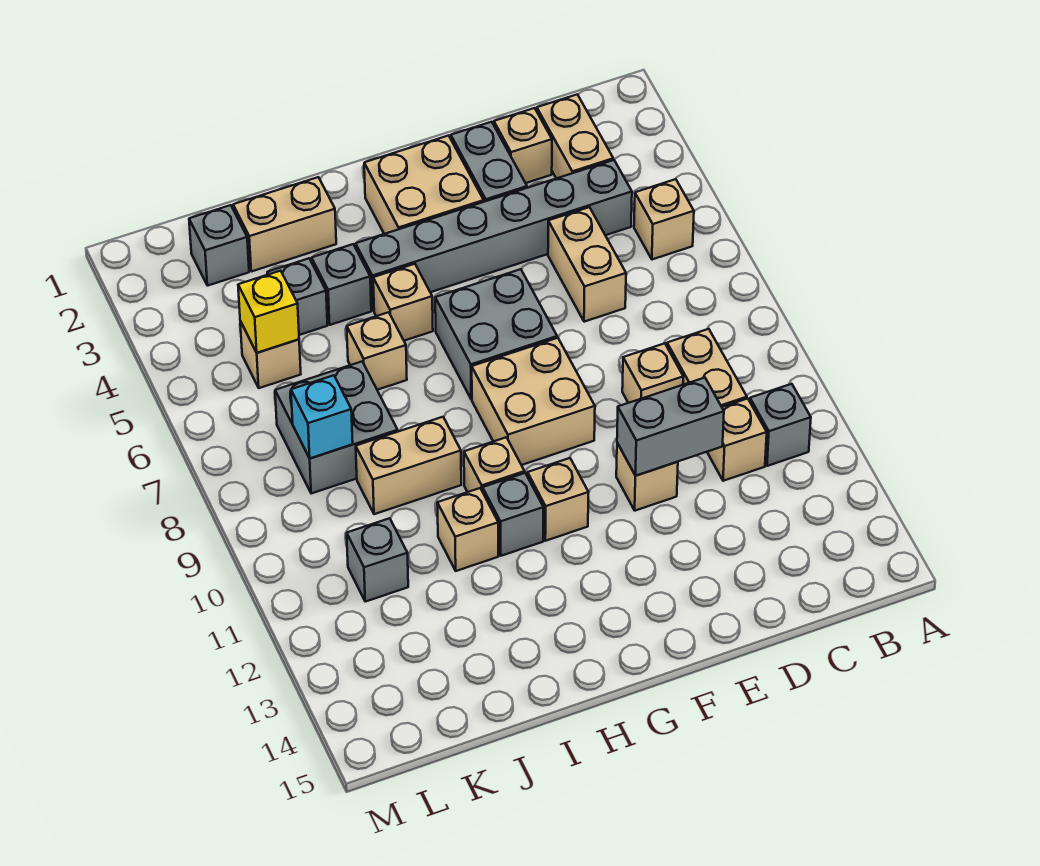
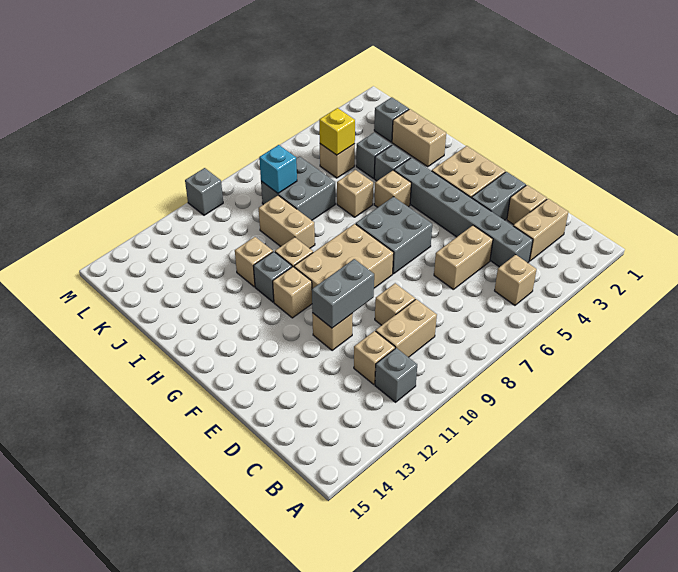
grey brick D11:E11 level 2 -> grey brick E10:E11 level 2
tan brick F8:G9 level 1 -> tan brick F8:G10 level 1
grey brick K11 level 1 -> grey brick M10 level 1

